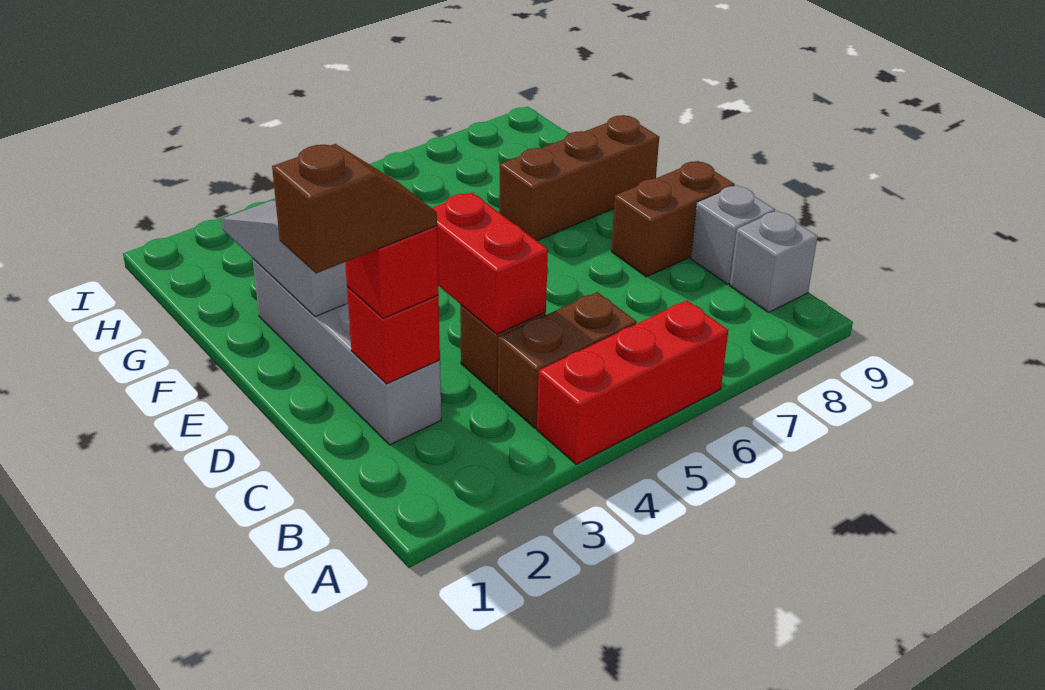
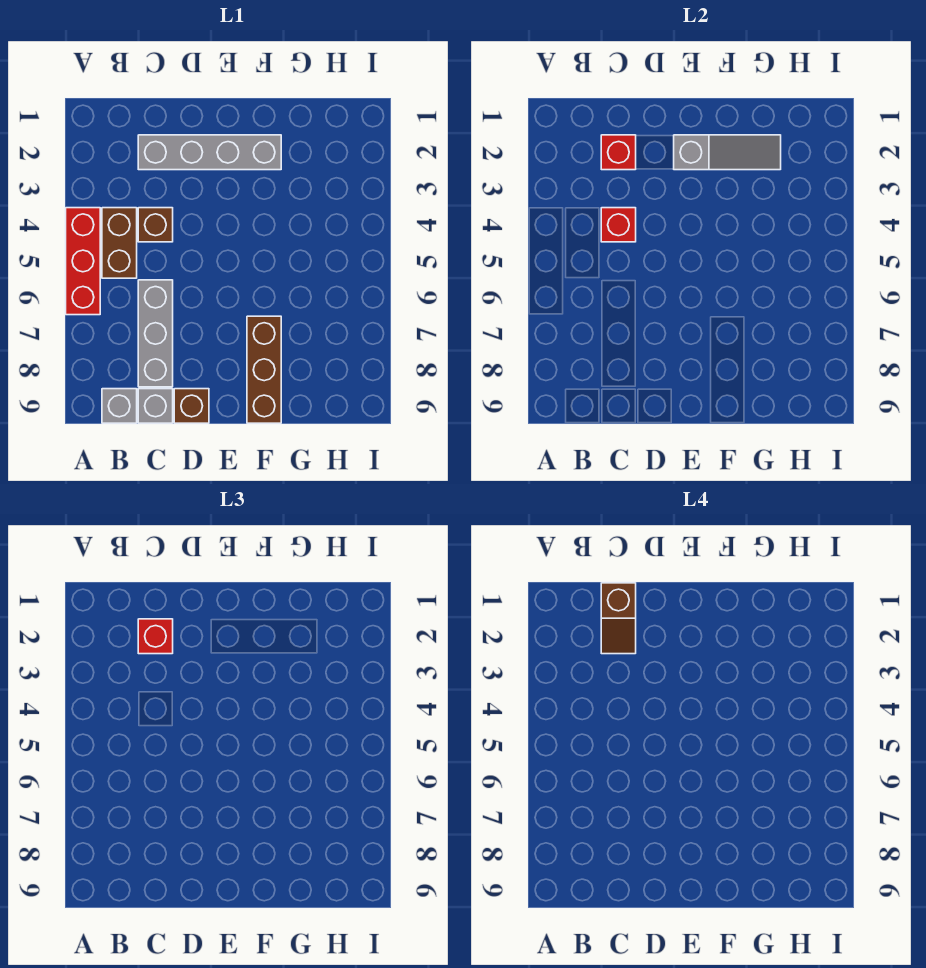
red brick C4:D4 level 2 -> red brick C4 level 2
none -> grey brick C6:C8 level 1
brown brick D8:D9 level 1 -> brown brick D9 level 1

